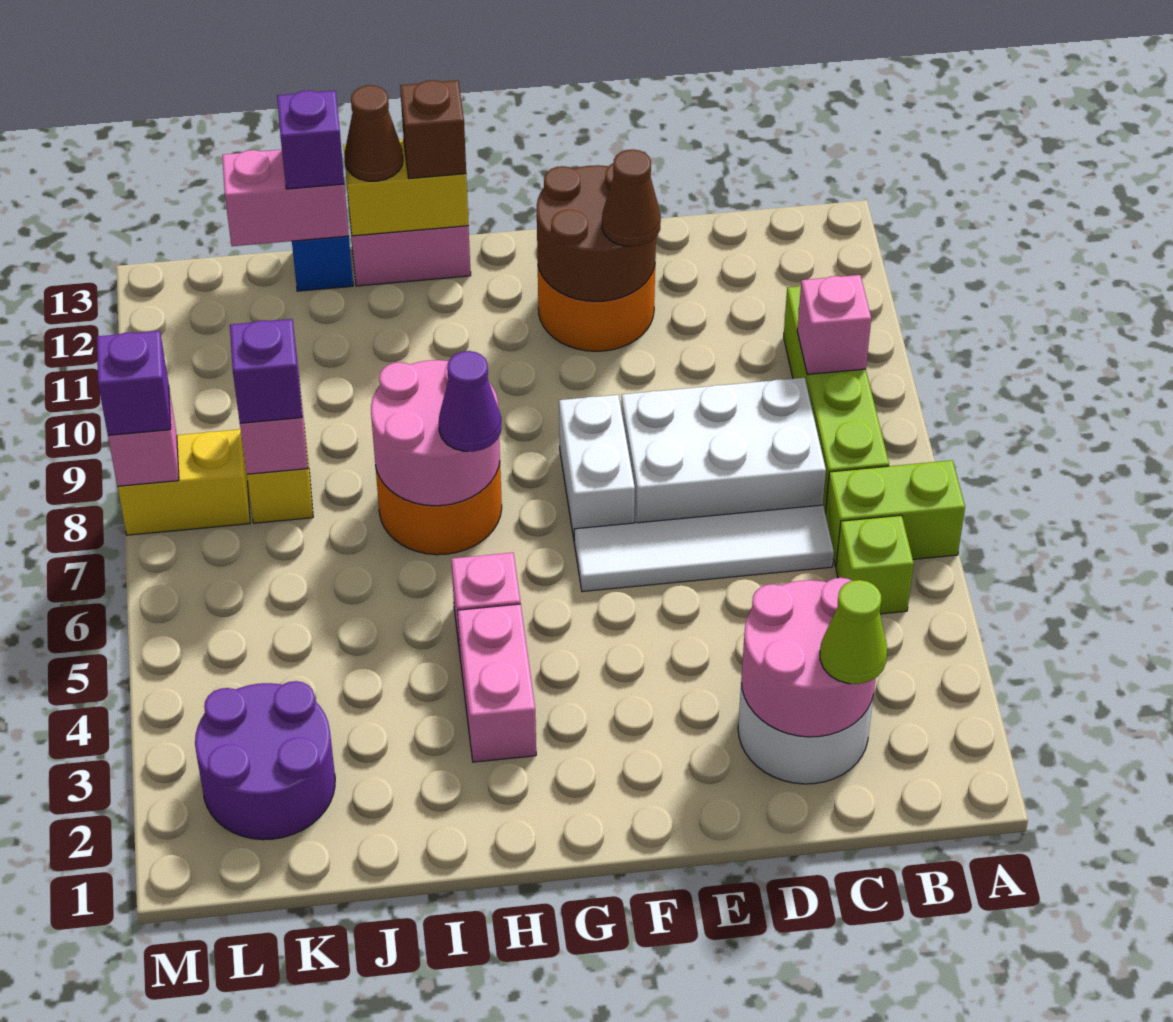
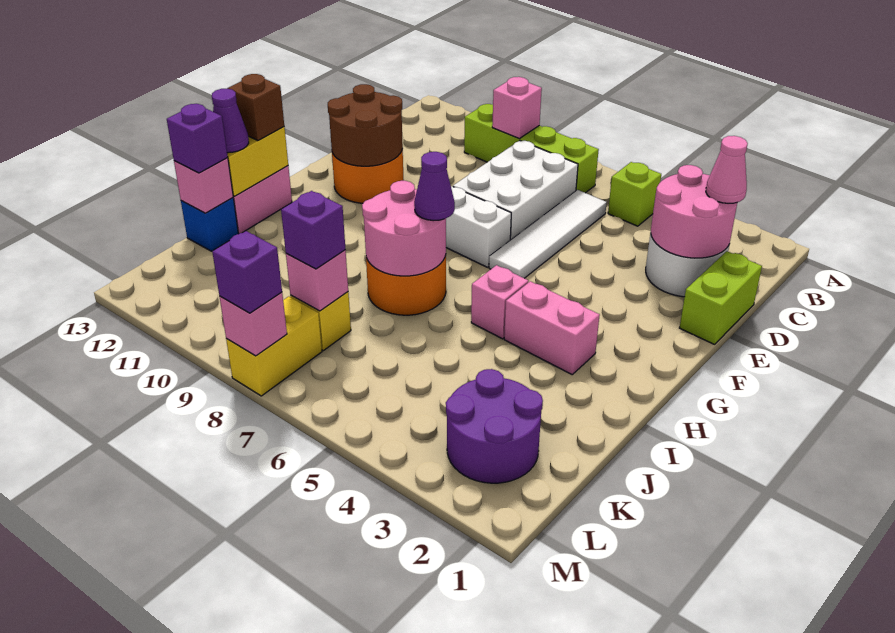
lime brick A6:B6 level 1 -> lime brick D1:E1 level 1
lime cone C2 level 3 -> pink cone C2 level 3
brown cone E11 level 3 -> none
brown cone I13 level 3 -> purple cone I13 level 3
pink brick J13:K13 level 2 -> pink brick J13 level 2

